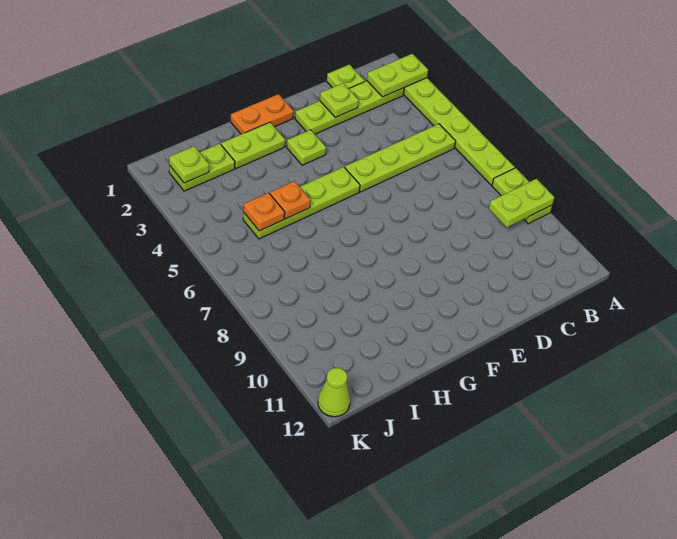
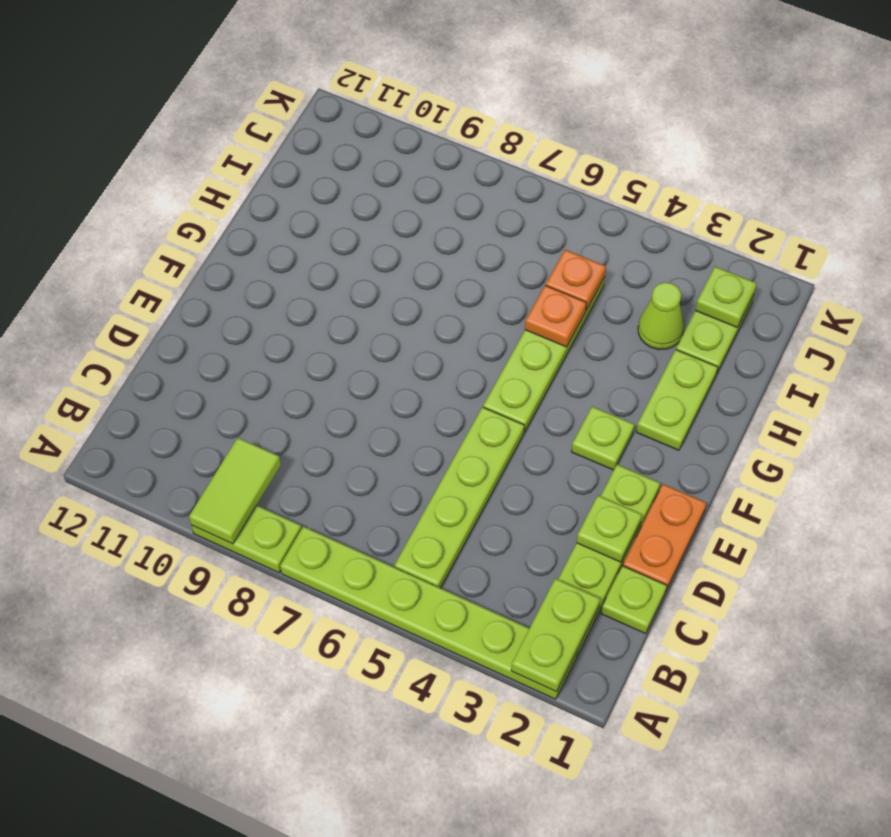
lime plate A9:B9 level 2 -> lime tile A9:B9 level 2
orange plate F1:G1 level 1 -> orange plate D1:E1 level 1
lime cone K12 level 1 -> lime cone I3 level 1

